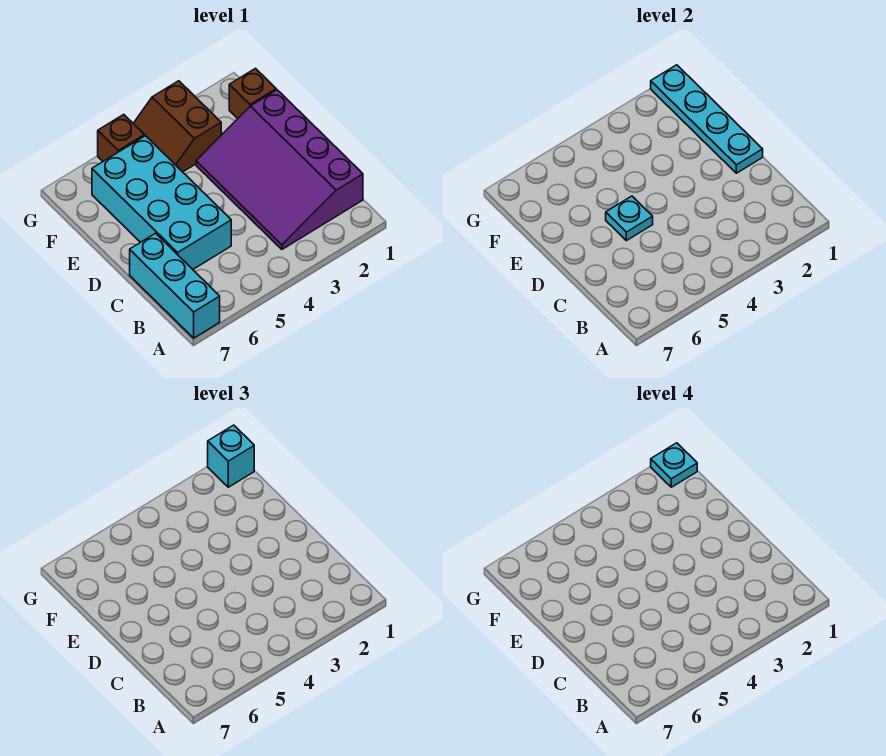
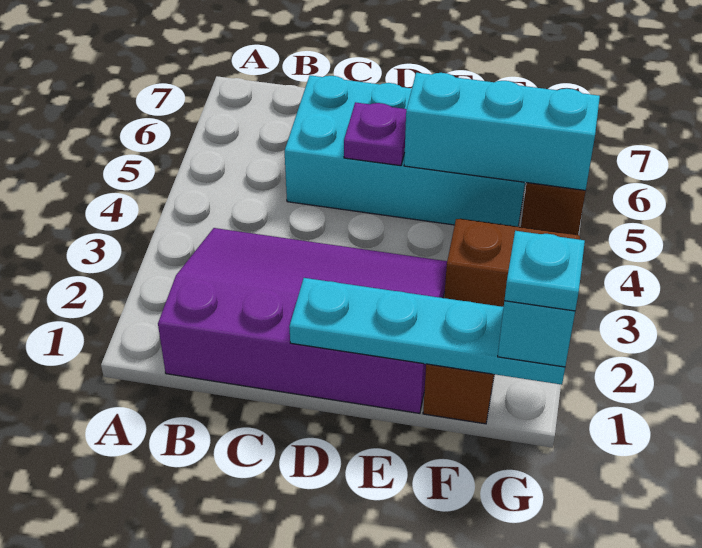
cyan brick A7:C7 level 1 -> cyan brick E5:G5 level 2
cyan plate D5 level 2 -> purple plate D5 level 2

